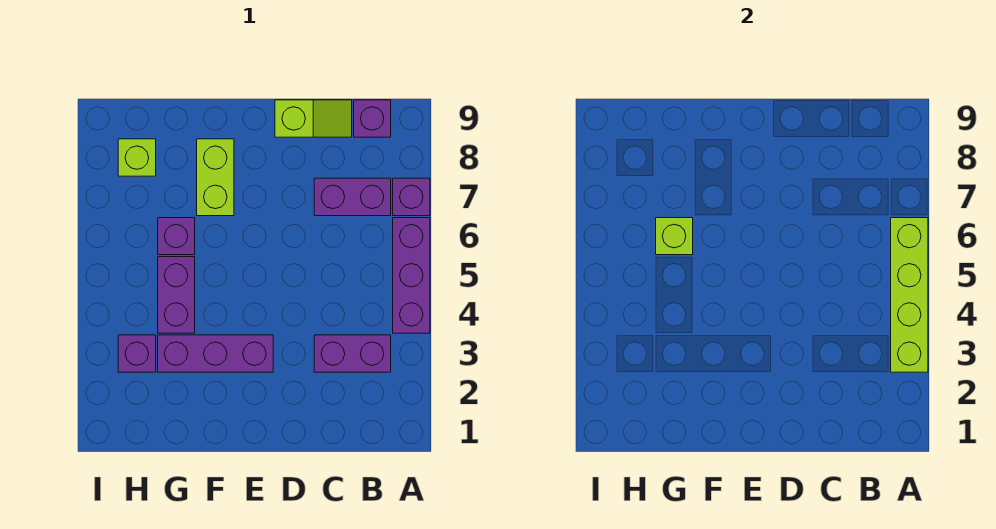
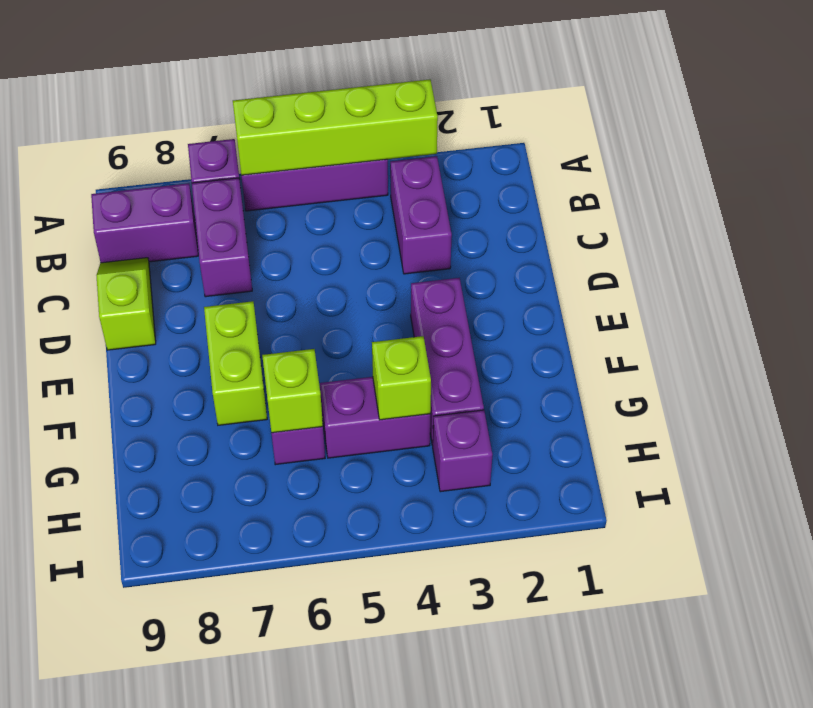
purple brick B9 level 1 -> purple brick B8:B9 level 1
lime brick F7:F8 level 1 -> lime brick E7:F7 level 1
lime brick H8 level 1 -> lime brick G4 level 2

